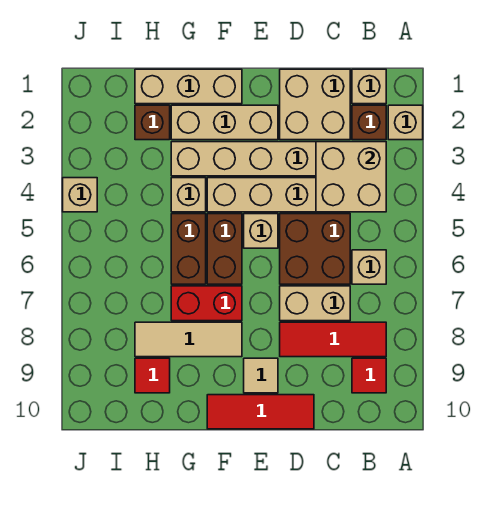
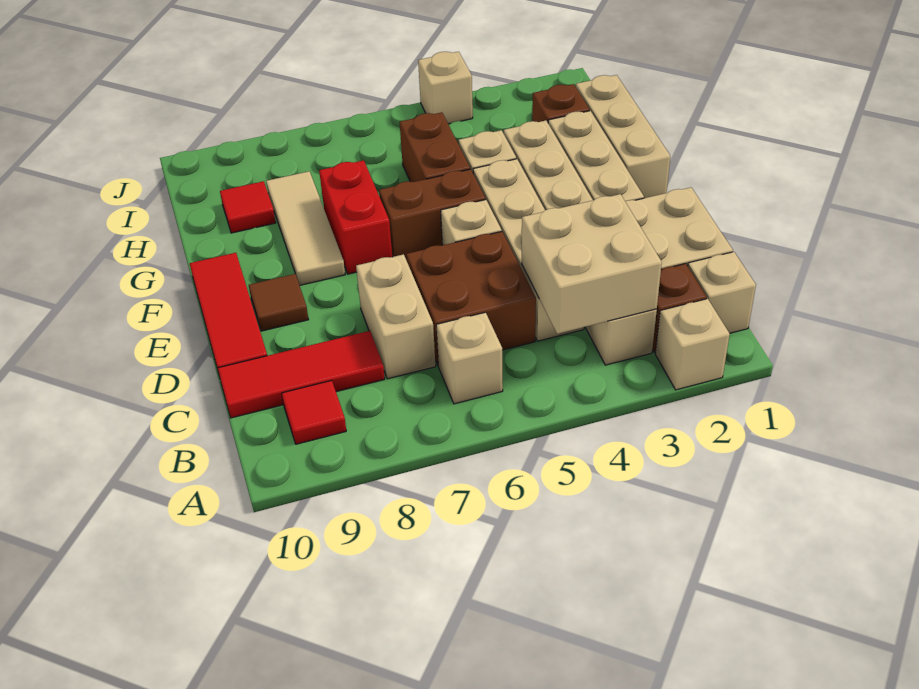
red tile B8:D8 level 1 -> red tile C8:C10 level 1
tan tile E9 level 1 -> brown tile E9 level 1
brown brick G5:G6 level 1 -> brown brick G5:H5 level 1

